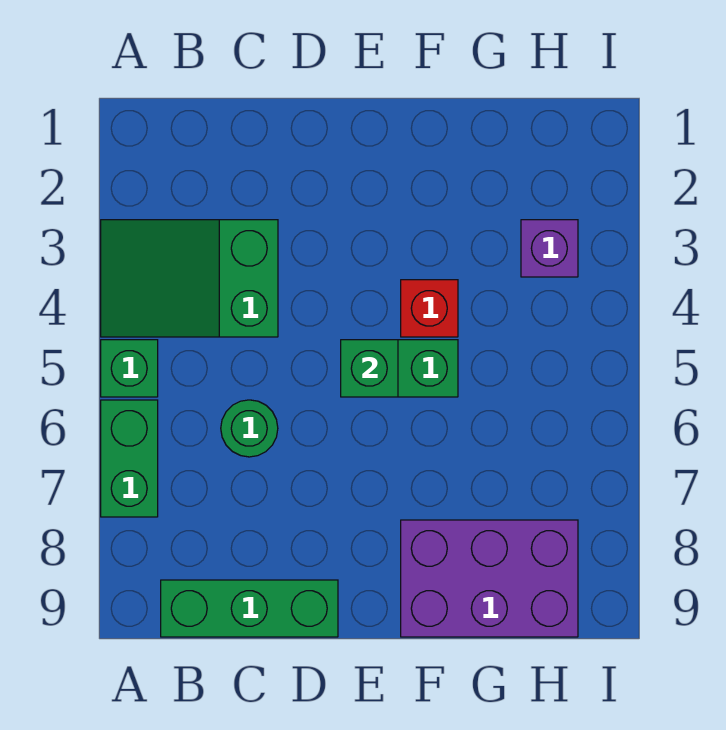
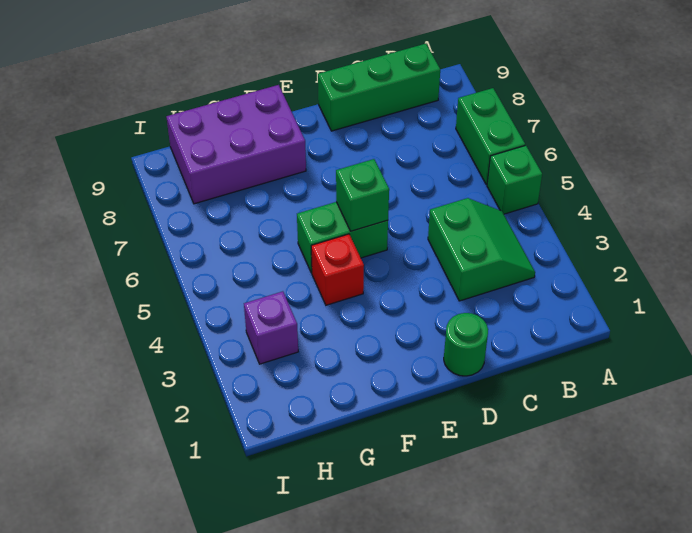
green slope A3:C4 level 1 top C -> green slope B3:C4 level 1 top C
green round brick C6 level 1 -> green round brick D1 level 1

